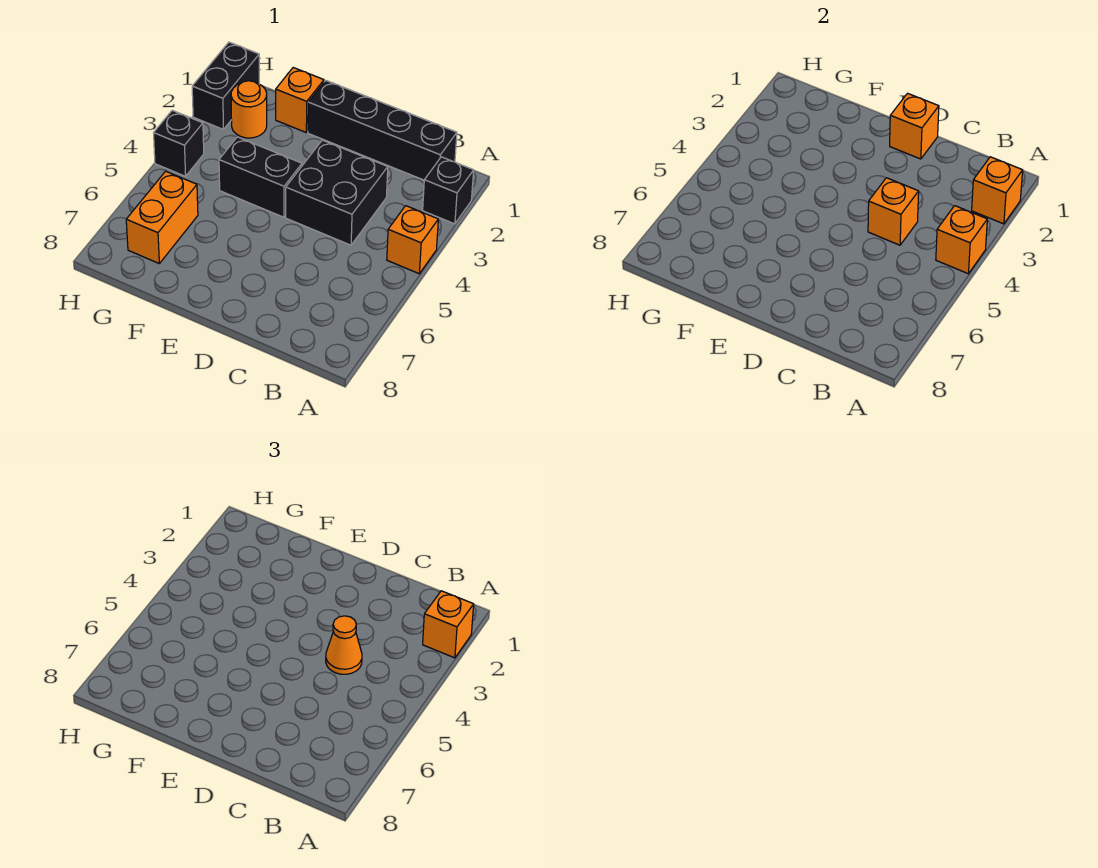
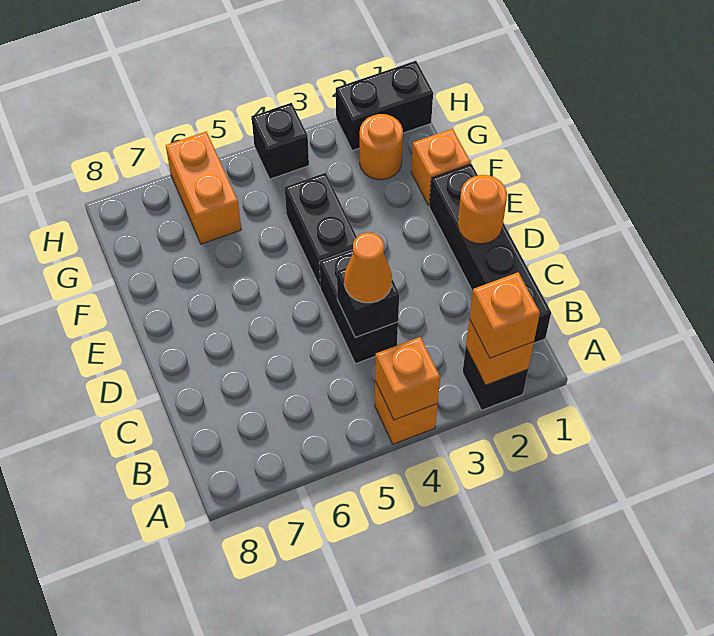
black brick C3:D4 level 1 -> black brick C4:D4 level 1
orange brick C4 level 2 -> black brick C4 level 2
orange brick D1 level 2 -> orange round brick D1 level 2
orange brick G6:G7 level 1 -> orange brick G6:H6 level 1

